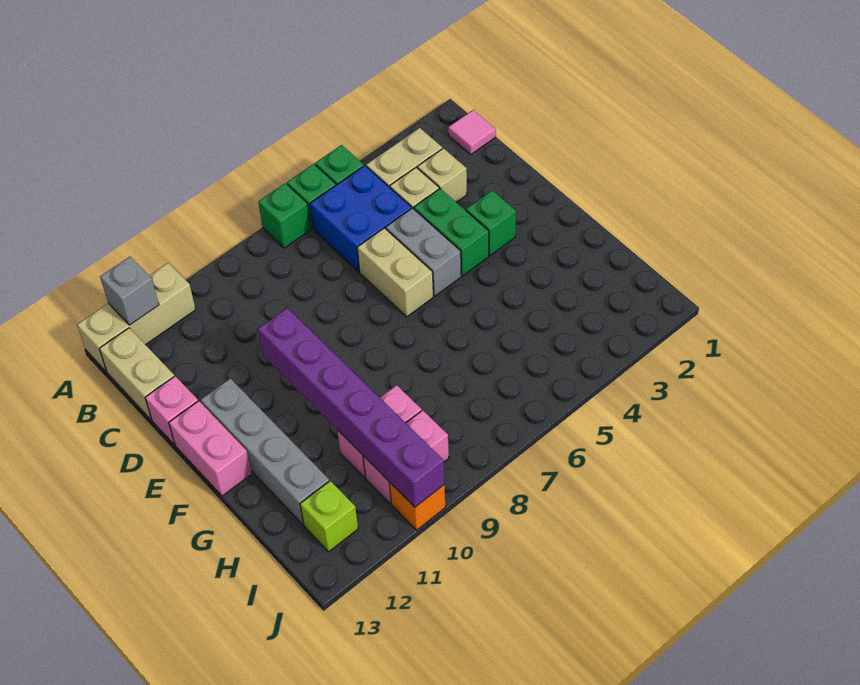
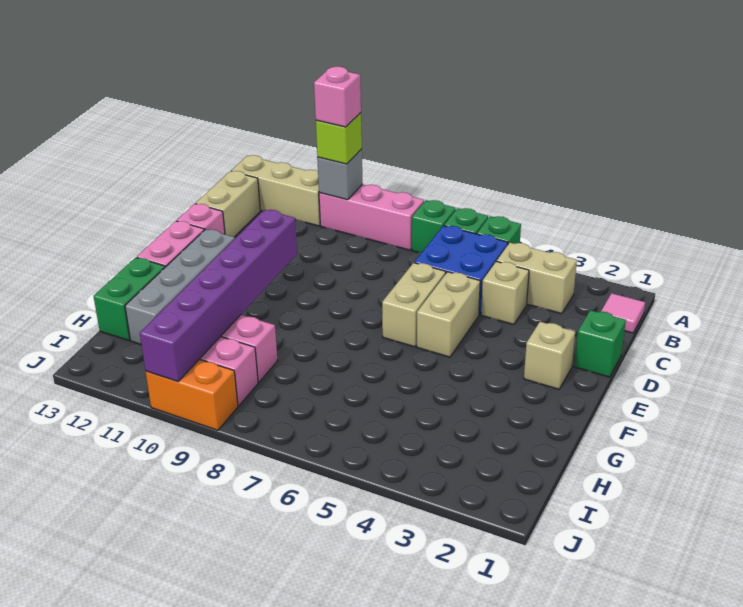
none -> pink brick A8:A10 level 1
none -> pink brick A10 level 4
grey brick A12 level 2 -> grey brick A10 level 2
tan brick C3 level 1 -> tan brick E2 level 1
green brick D4:E4 level 1 -> green brick G13:H13 level 1
grey brick D5:E5 level 1 -> tan brick D5:E5 level 1
green brick E3 level 1 -> green brick D1 level 1
lime brick I12 level 1 -> lime brick A10 level 3
orange brick J10 level 1 -> orange brick J9:J10 level 1

